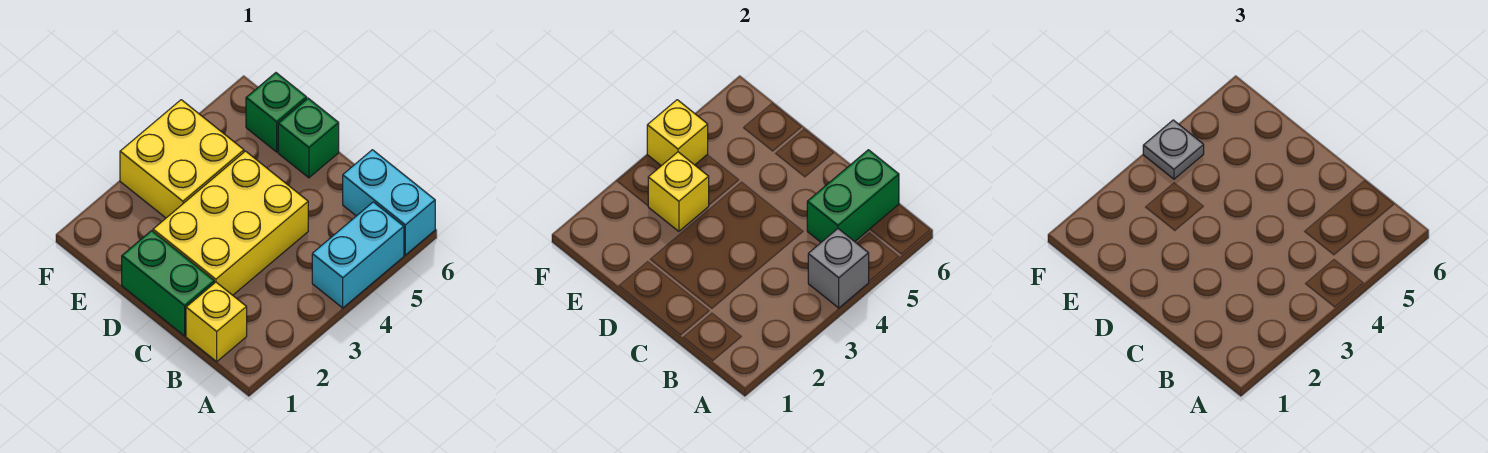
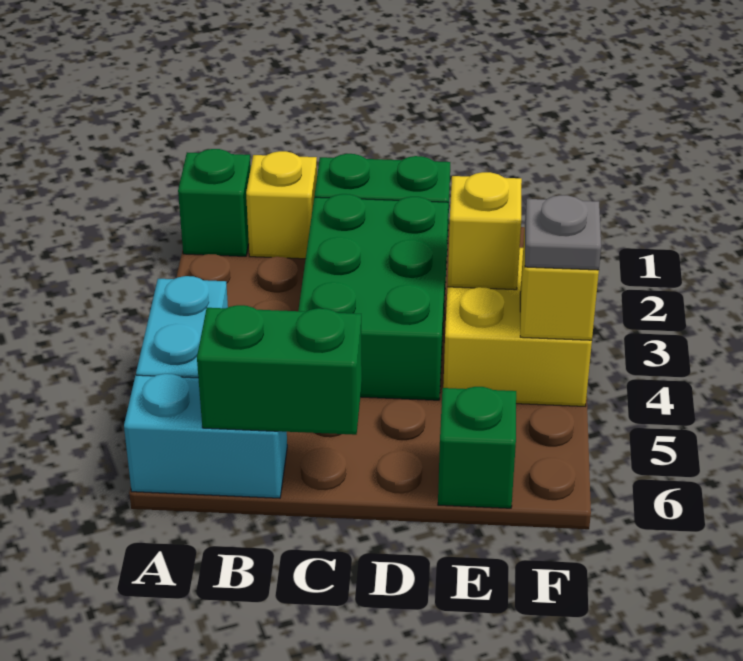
grey brick A4 level 2 -> none
green brick B5:B6 level 2 -> green brick B6:C6 level 2
yellow brick C2:D4 level 1 -> green brick C2:D4 level 1
green brick D6 level 1 -> green brick A1 level 1

